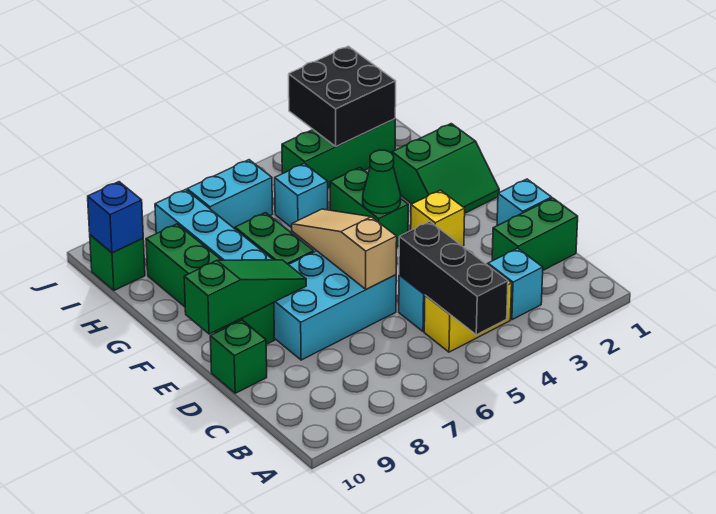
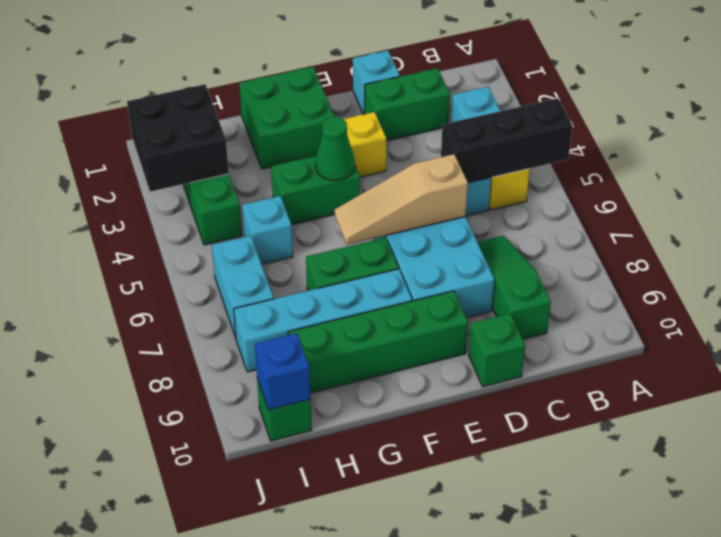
green brick C1:C2 level 1 -> green brick C2:D2 level 1
green slope E8:E10 level 2 top 10 -> green slope C7:C9 level 1 top 9
green slope F1:G2 level 1 top G -> green brick F1:G2 level 1

